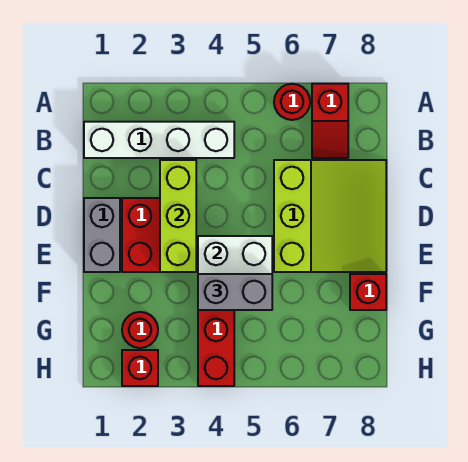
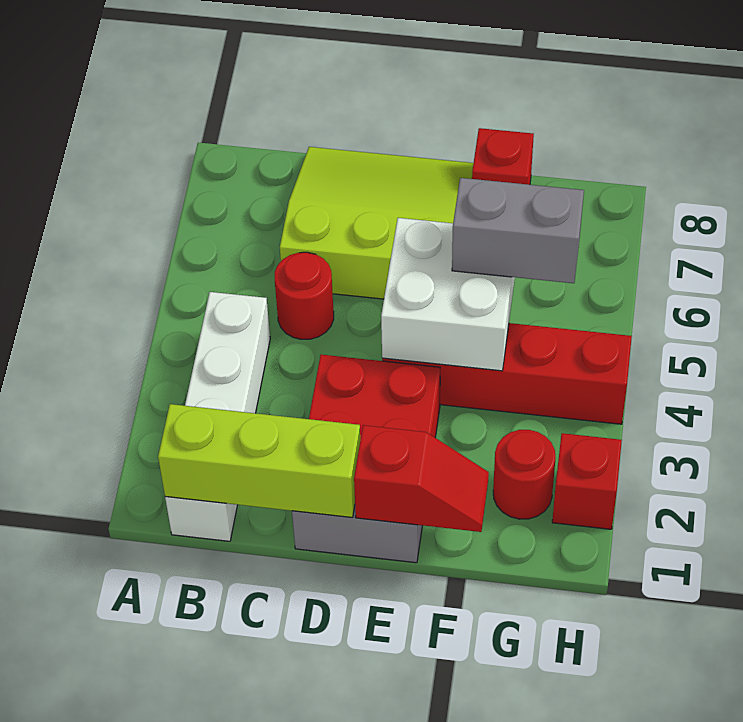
red round brick A6 level 1 -> red round brick C5 level 1
red slope A7:B7 level 1 top A -> red slope E1:F1 level 2 top E
lime brick C3:E3 level 2 -> lime brick B1:D1 level 2
grey brick F4:F5 level 3 -> grey brick F5:G5 level 3

